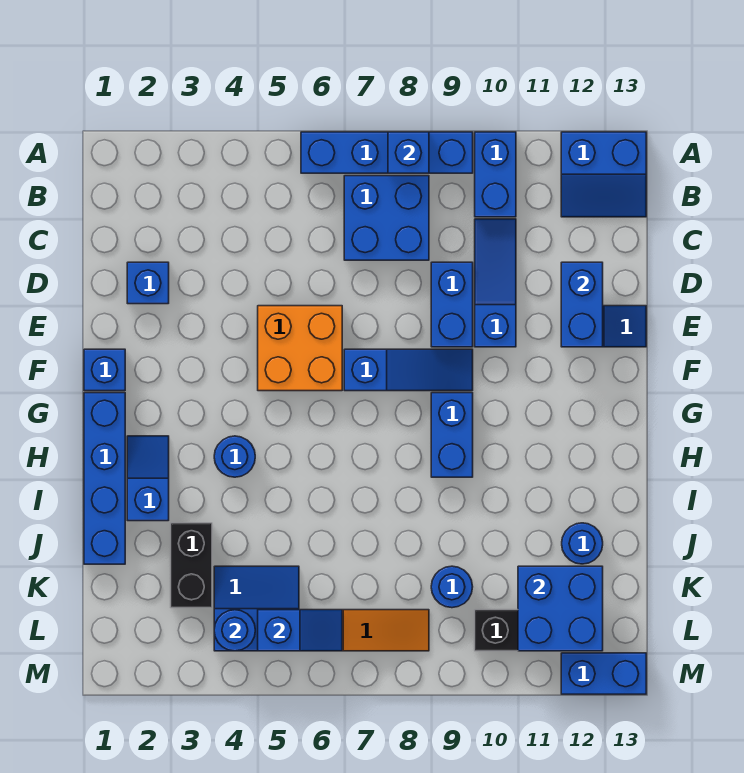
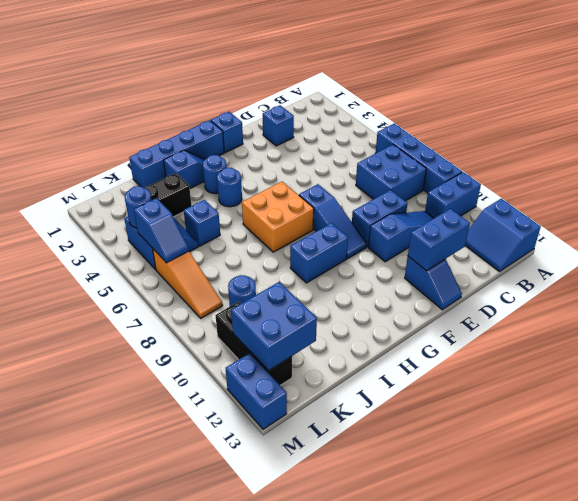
blue brick A8 level 2 -> blue brick J5 level 1
orange brick E5:F6 level 1 -> orange brick G6:H7 level 1
blue round brick J12 level 1 -> blue round brick H3 level 1

